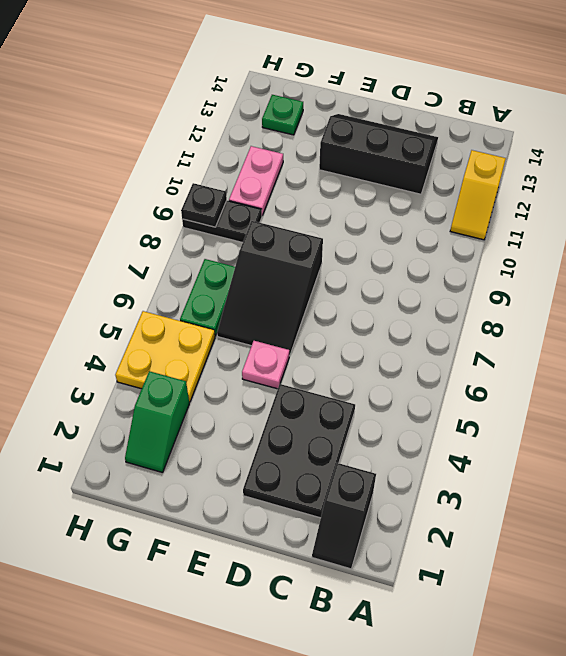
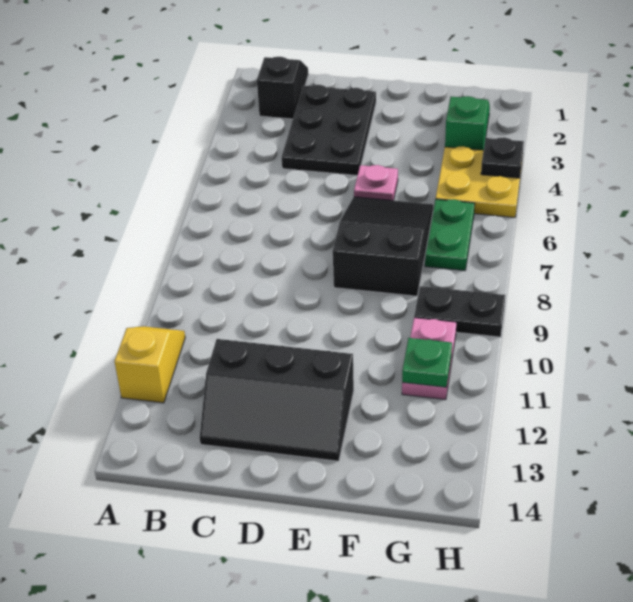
green plate G13 level 1 -> green plate G11 level 2
black plate H9 level 2 -> black plate H4 level 2

